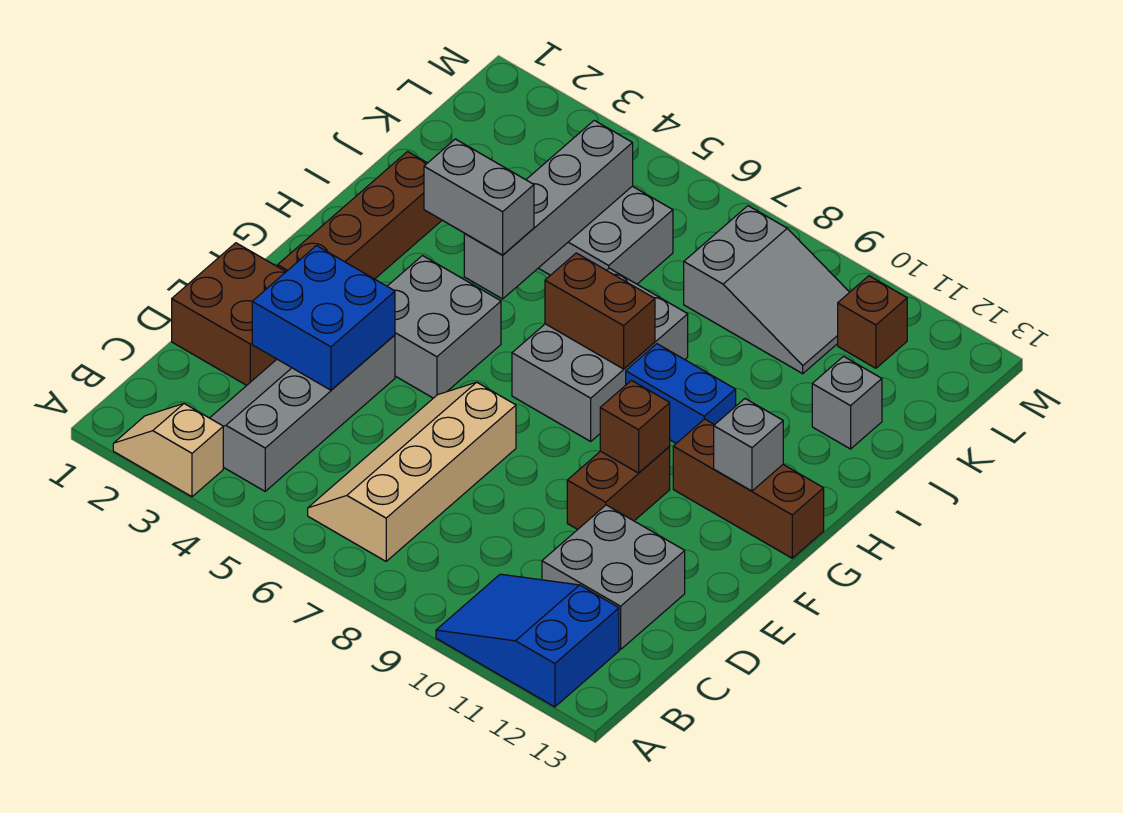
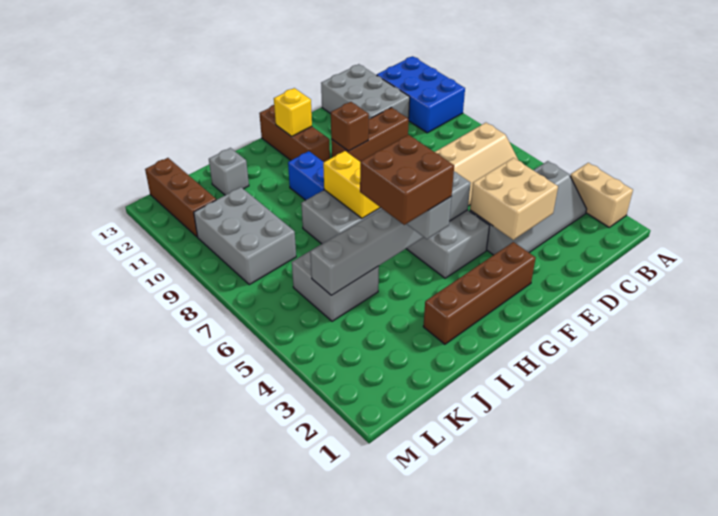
tan slope A2:A3 level 1 top 3 -> tan brick A2:A3 level 1
blue slope A10:B12 level 1 top 12 -> blue brick A10:B12 level 1
grey brick C11:D12 level 1 -> grey brick C11:D13 level 1
brown brick D1:E2 level 1 -> brown brick H4:I5 level 4
blue brick D3:E4 level 2 -> tan brick D3:E4 level 2
brown brick E10:F10 level 1 -> brown brick D10:F10 level 1
grey brick G12 level 2 -> yellow brick G12 level 2
grey brick H5:K5 level 2 -> grey brick F5:K5 level 2
brown brick H7:H8 level 2 -> yellow brick H7:H8 level 2
grey slope K8:L10 level 1 top 8 -> grey brick K8:L10 level 1
brown brick L11 level 1 -> brown brick L11:L13 level 1

